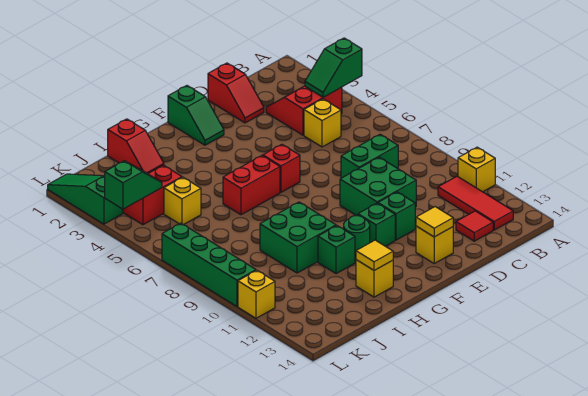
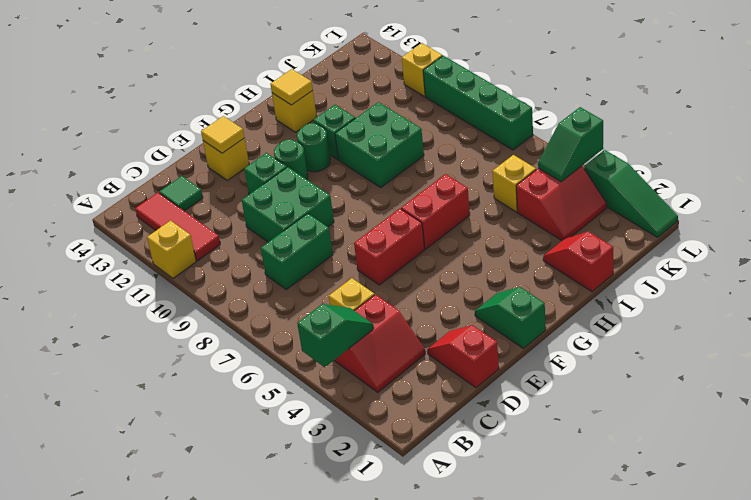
red tile C13 level 1 -> green tile C13 level 1
red brick F6 level 1 -> red brick E6:F6 level 1
green brick F11 level 1 -> green round brick F11 level 1

